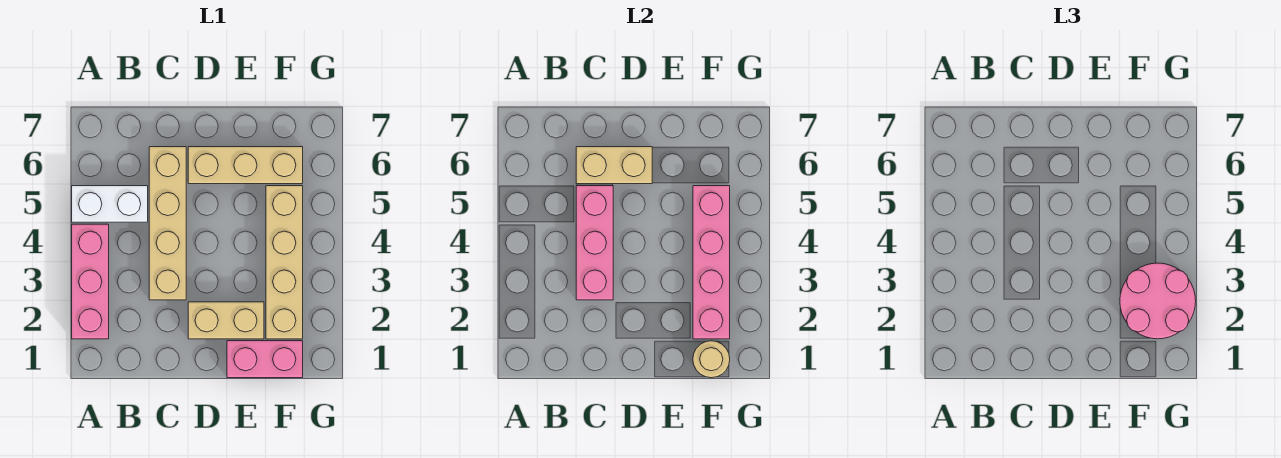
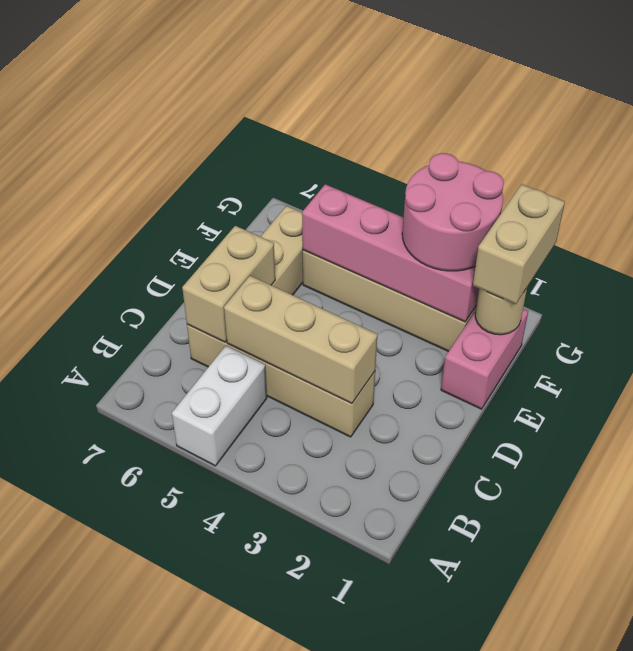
pink brick A2:A4 level 1 -> none
pink brick C3:C5 level 2 -> tan brick C3:C5 level 2
tan brick D2:E2 level 1 -> tan brick F1:G1 level 3

